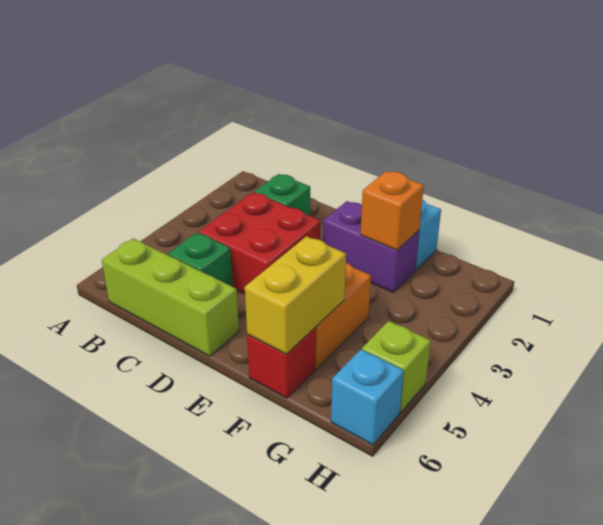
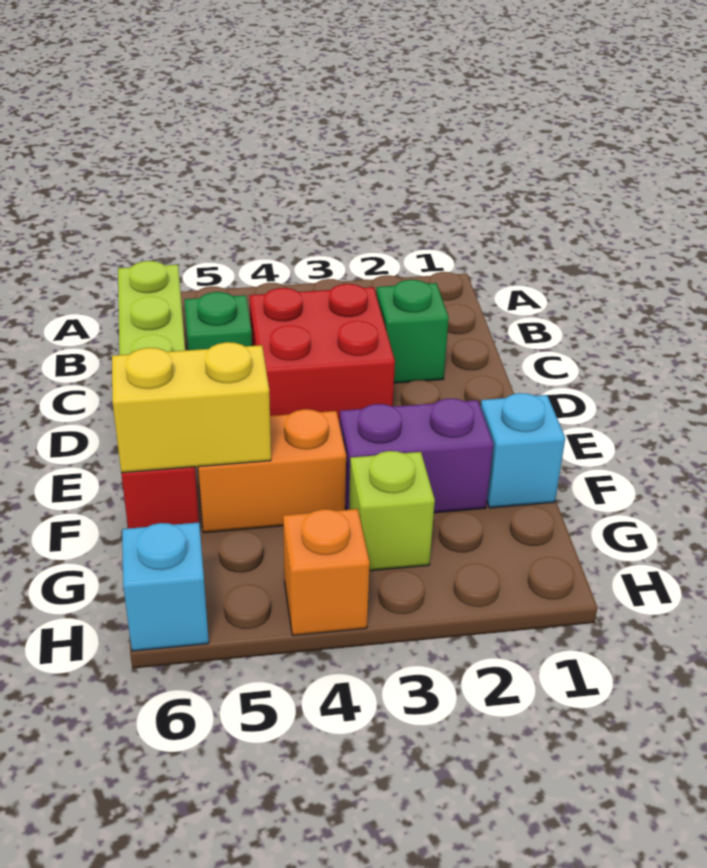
purple brick E2:F2 level 1 -> purple brick F2:F3 level 1
orange brick F2 level 2 -> orange brick H4 level 1
lime brick H5 level 1 -> lime brick G3 level 1

